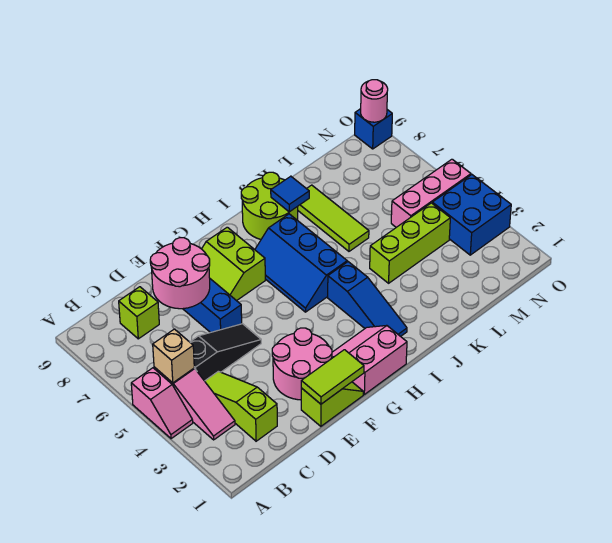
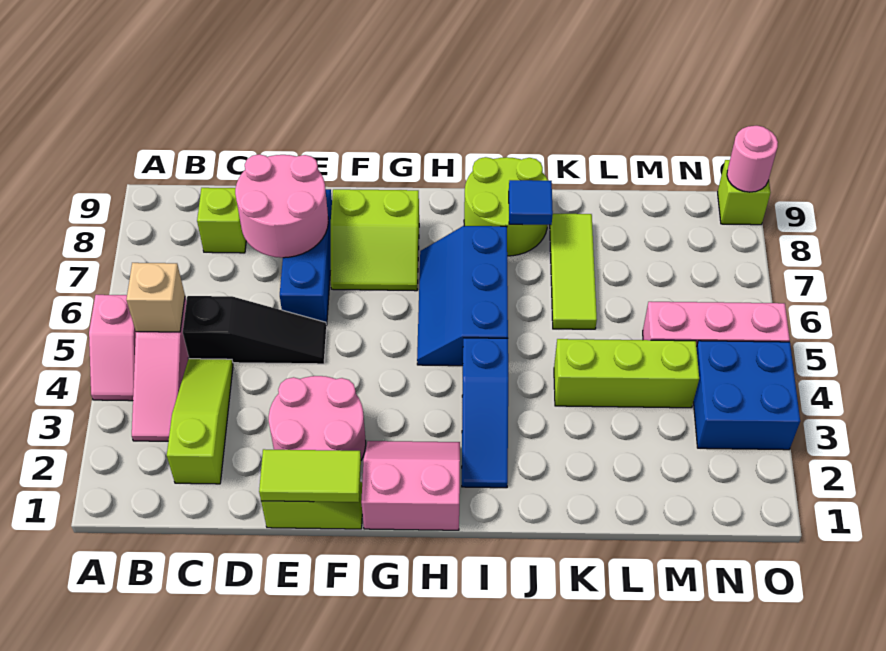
lime slope F7:G8 level 1 top G -> lime slope F7:G8 level 1 top 8
blue brick O9 level 1 -> lime brick O9 level 1

